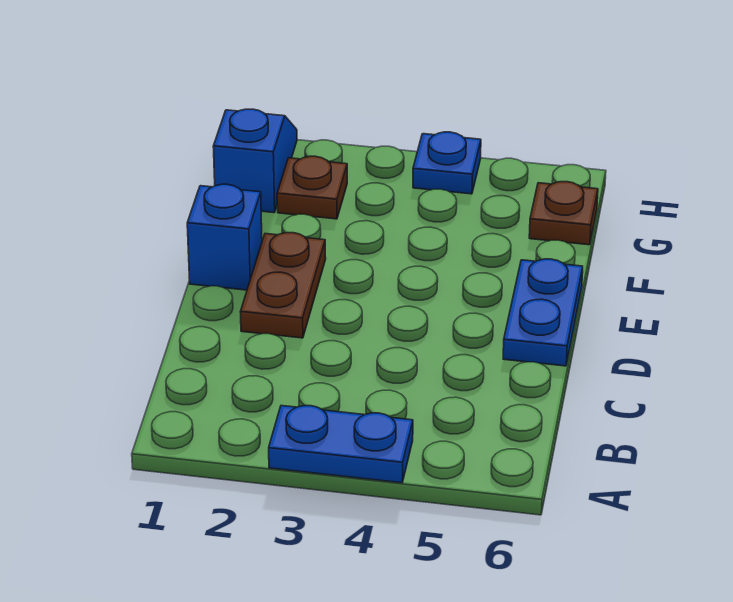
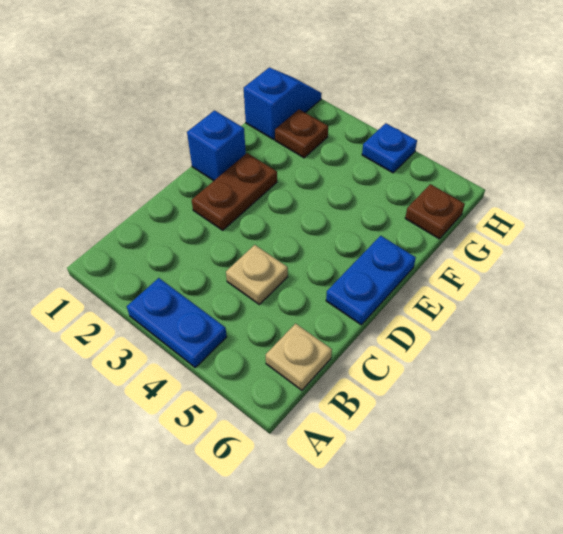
none -> tan plate B6 level 1
none -> tan plate C4 level 1

